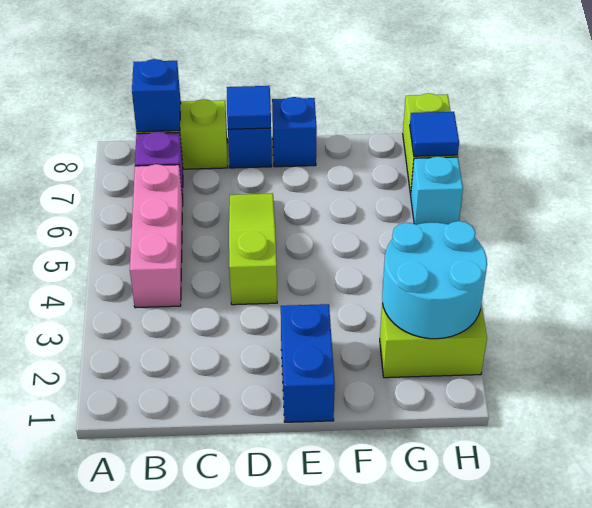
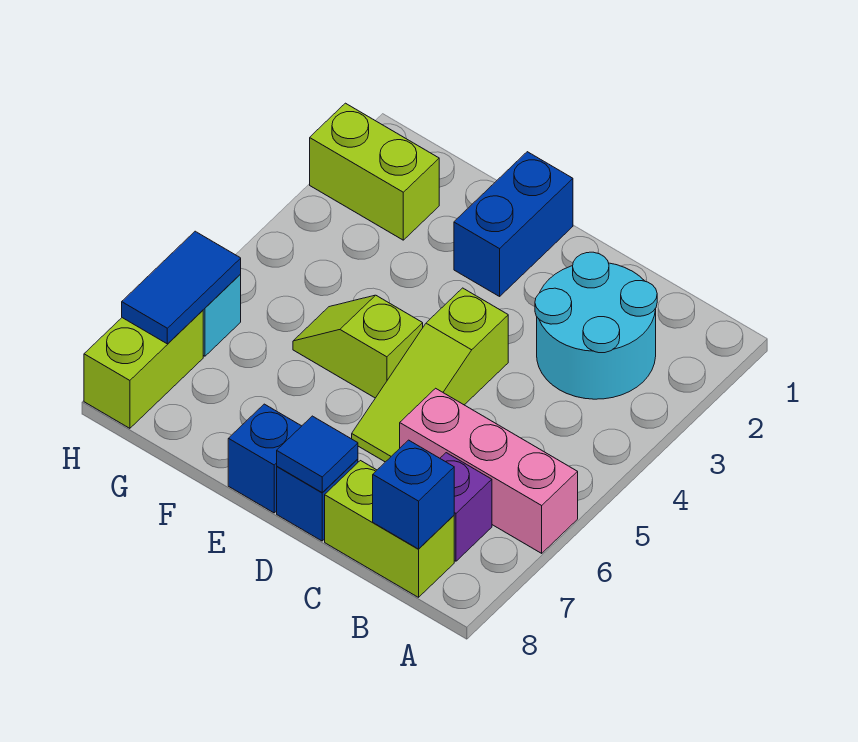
pink brick B4:B6 level 1 -> pink brick A6:C6 level 1
none -> lime slope E5:F5 level 1 top E
cyan round brick G2:H3 level 2 -> cyan round brick B2:C3 level 1
blue tile H7 level 2 -> blue tile H6:H7 level 2

